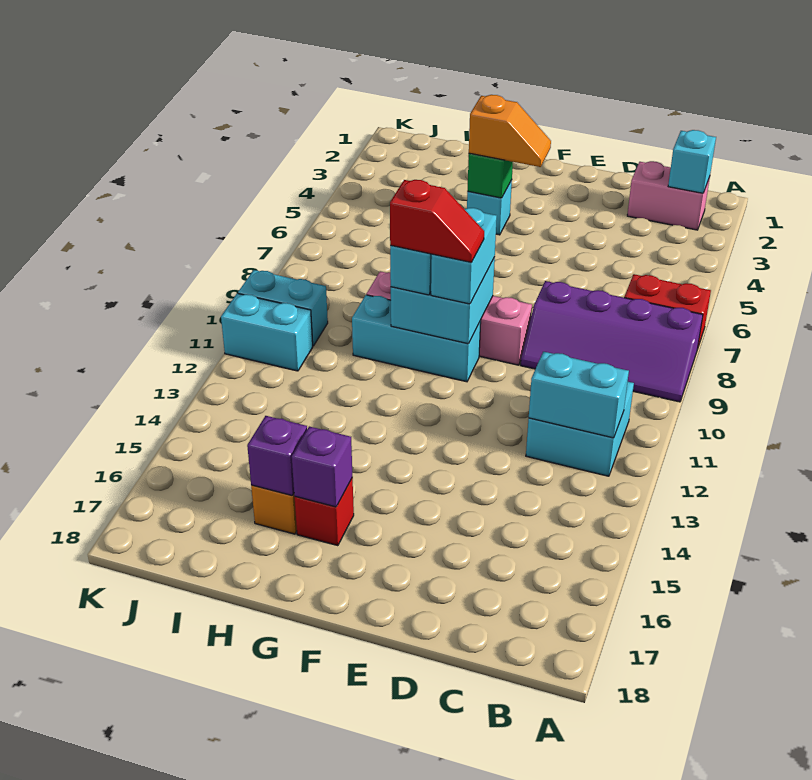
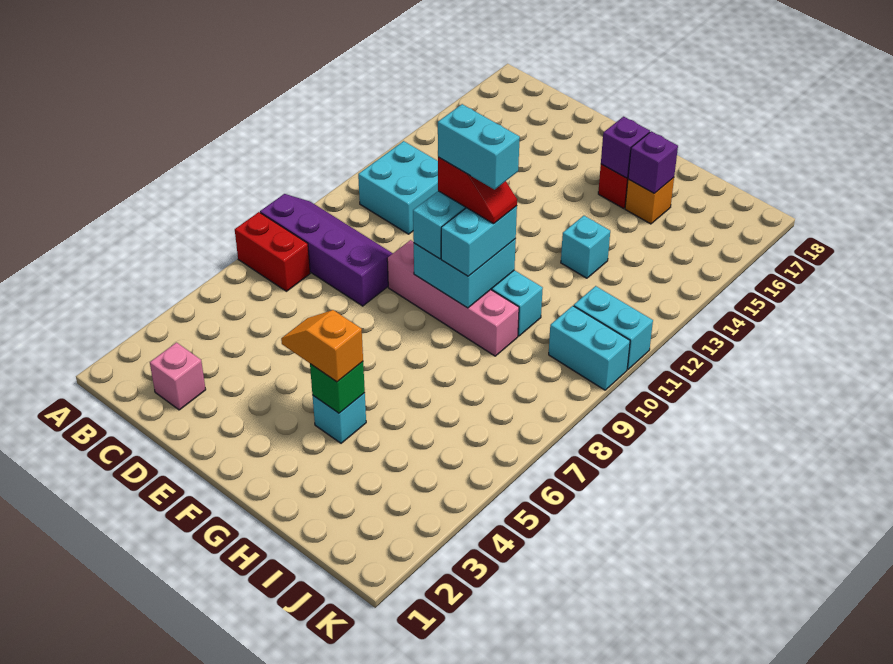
pink brick B2:C2 level 1 -> pink brick C2 level 1
cyan brick B2 level 2 -> cyan brick H13 level 1
cyan brick B12:C12 level 2 -> cyan brick F10:G10 level 5
red slope F10:G10 level 4 top G -> red slope F10:G10 level 4 top F

